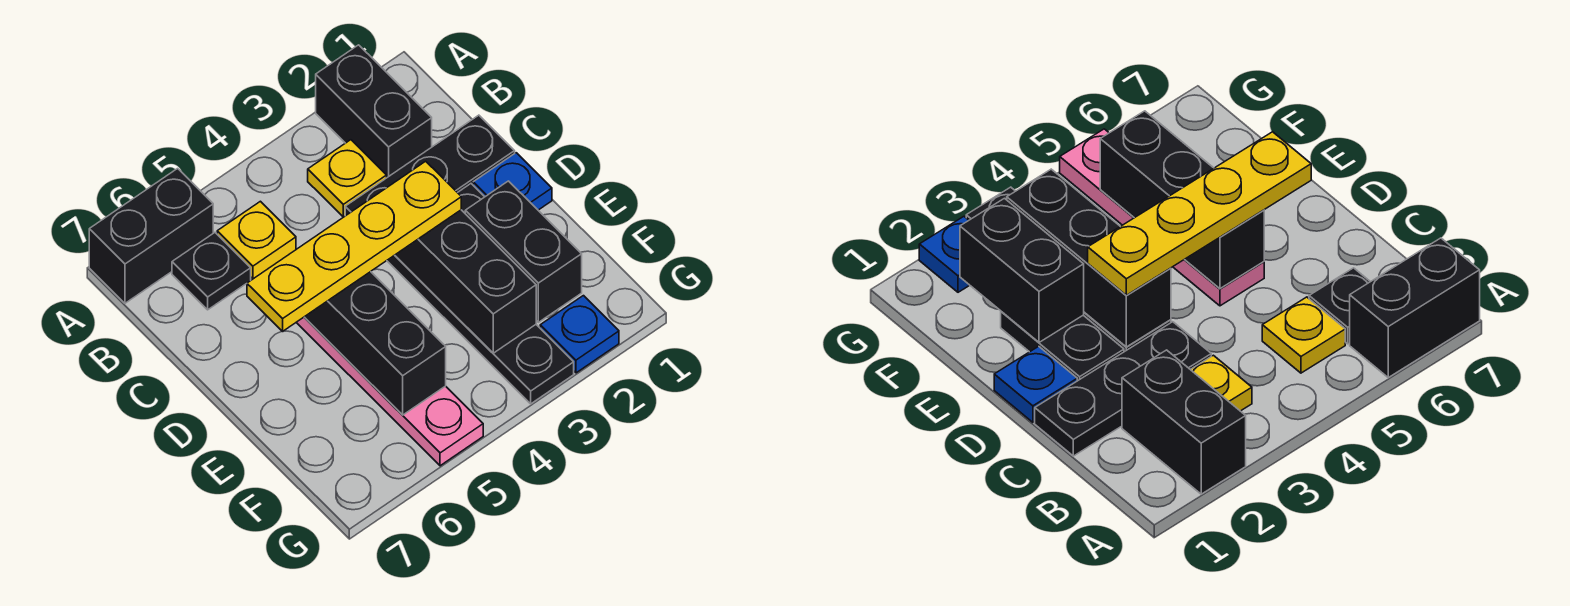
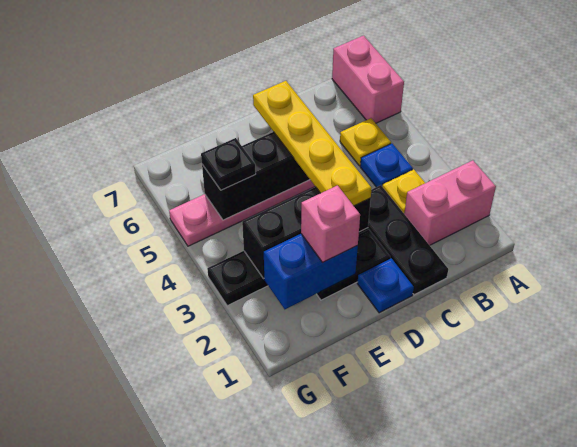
black brick A2:B2 level 1 -> pink brick A2:B2 level 1
black brick A6:A7 level 1 -> pink brick A6:A7 level 1
black plate B6 level 1 -> black plate F5 level 3
black brick E2:F2 level 2 -> blue brick E2:F2 level 2
none -> pink brick E2 level 3
blue plate G2 level 1 -> blue plate B4 level 1

